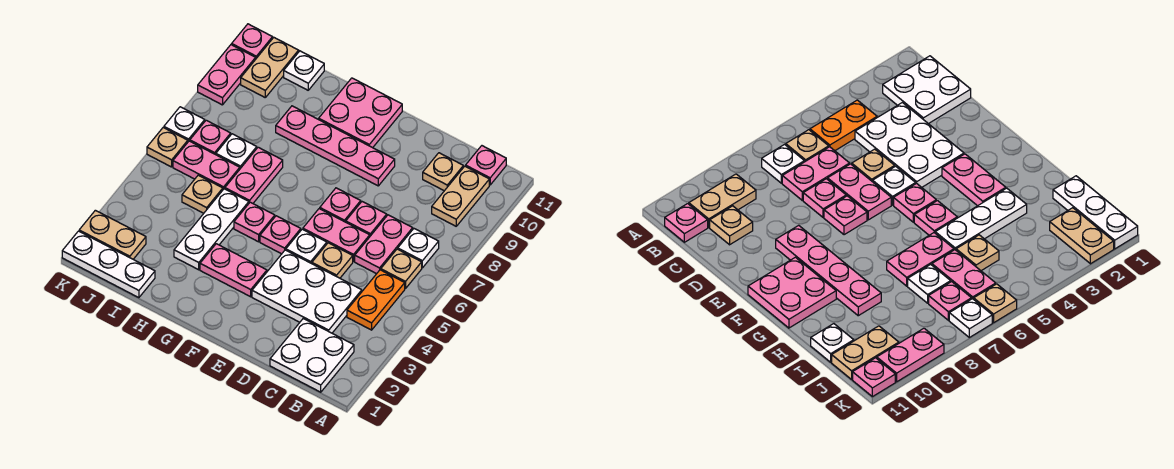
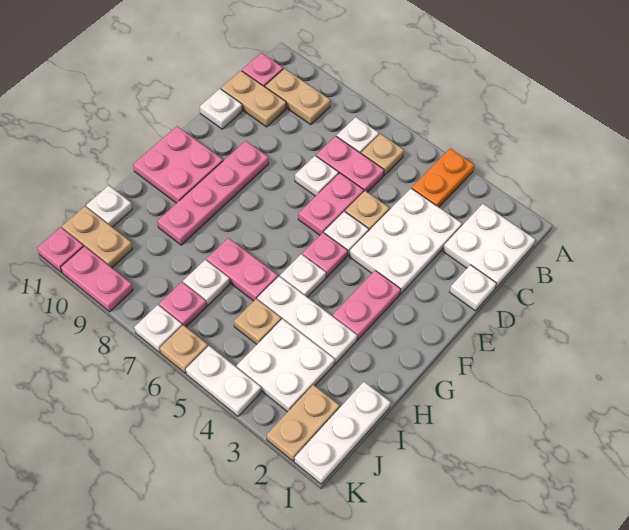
orange plate B4:B5 level 1 -> orange plate A4:B4 level 1
tan plate C10 level 1 -> tan plate C10:C11 level 1
none -> white plate D1 level 1
pink plate D7 level 1 -> white plate D7 level 1
none -> white plate D11 level 1
pink plate E7 level 1 -> none
pink plate G5 level 1 -> white plate G5 level 1
none -> white plate I3:J4 level 1
pink plate I6:J6 level 1 -> none
none -> white plate K4:K5 level 1

